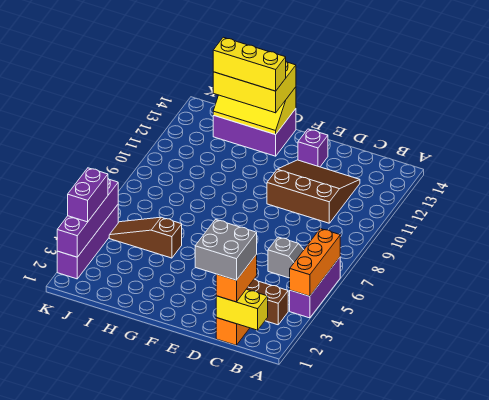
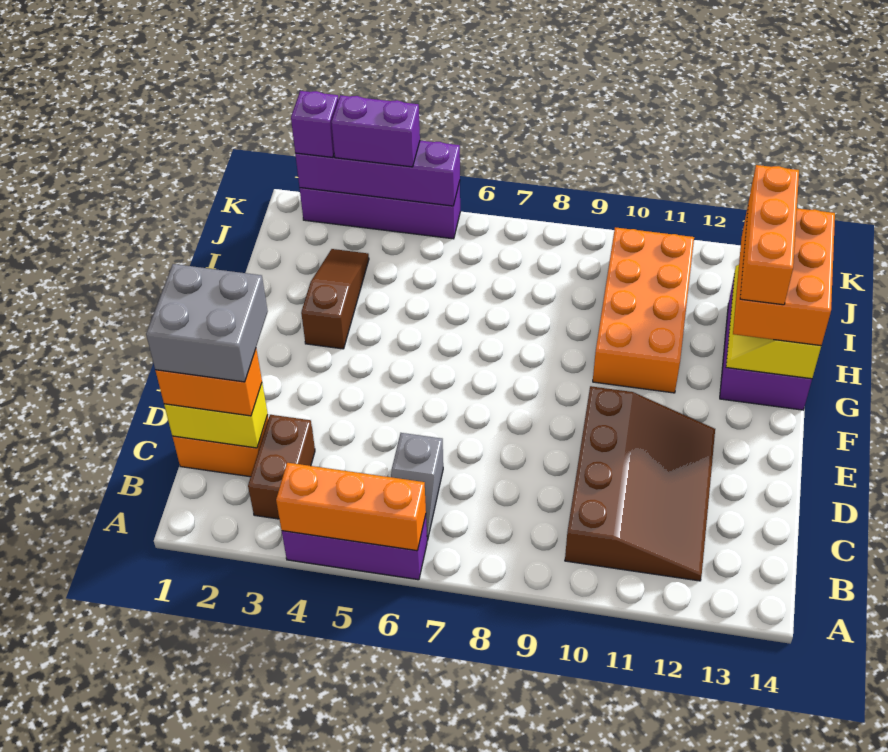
yellow brick B1:C1 level 2 -> yellow brick C1:C2 level 2
brown slope C10:E12 level 1 top 10 -> brown slope B10:E12 level 1 top 10
purple brick E13 level 1 -> purple brick K2 level 3
none -> orange brick G10:J11 level 1
yellow brick G13:I14 level 3 -> orange brick G13:I14 level 3
yellow brick G13:I13 level 4 -> orange brick G13:I13 level 4
brown slope H5:J5 level 1 top H -> brown slope G3:I3 level 1 top G

